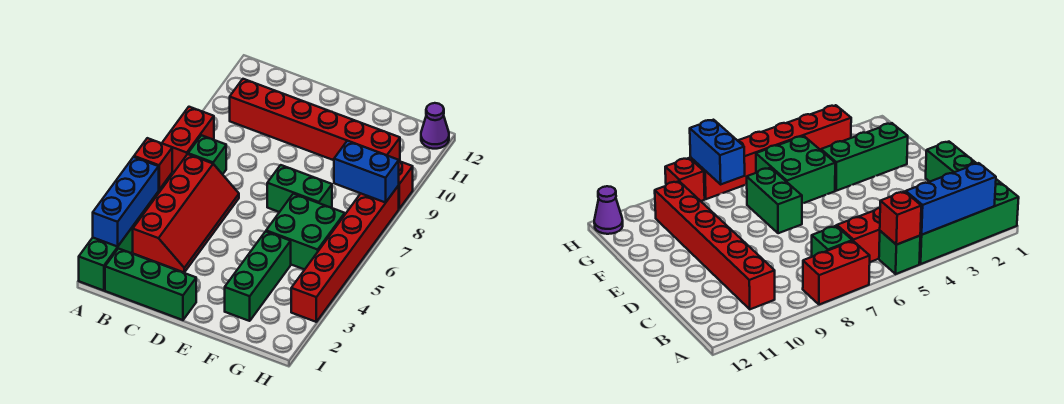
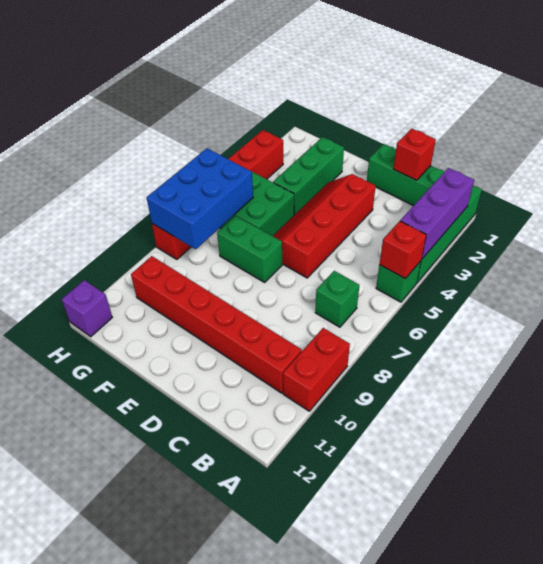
blue brick A2:A4 level 2 -> purple brick A2:A4 level 2
red brick A7:A8 level 1 -> red brick A9:A10 level 1
red slope B3:C6 level 1 top B -> red slope D3:E6 level 1 top D
blue brick G8:H8 level 2 -> blue brick G6:H8 level 2
red brick H9 level 1 -> red brick C1 level 2
purple cone H12 level 1 -> purple brick H12 level 1

